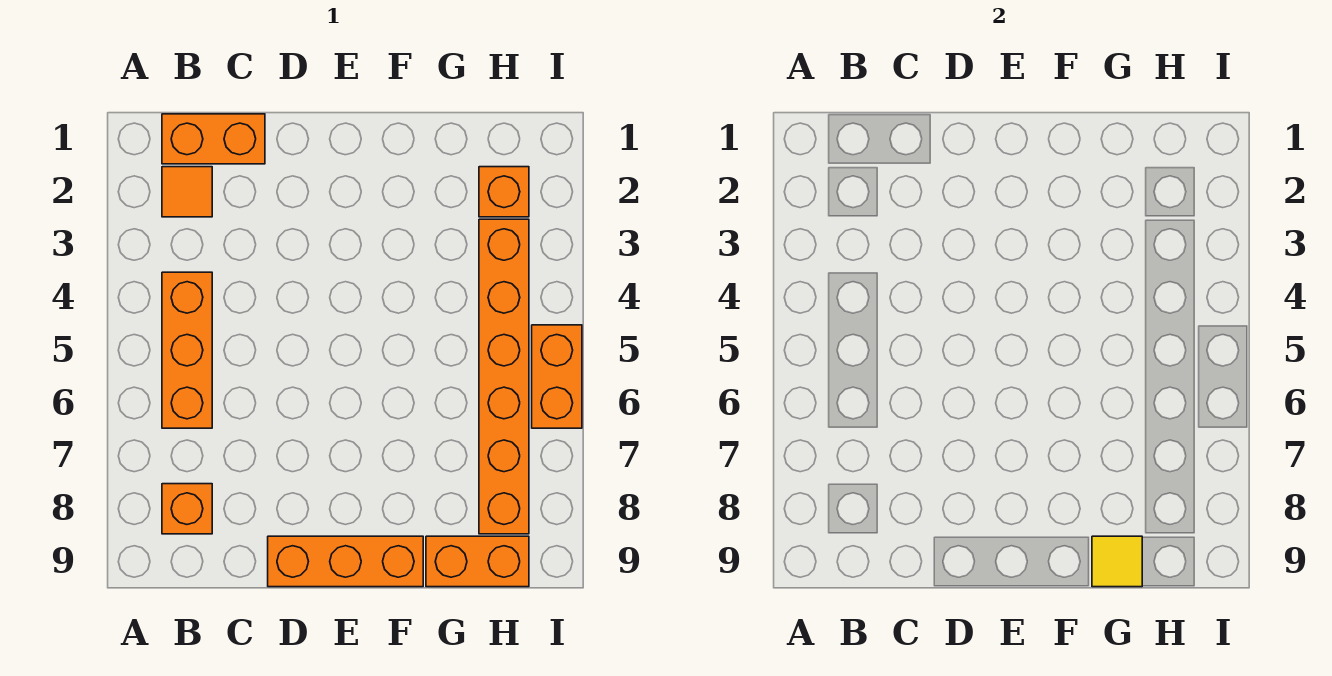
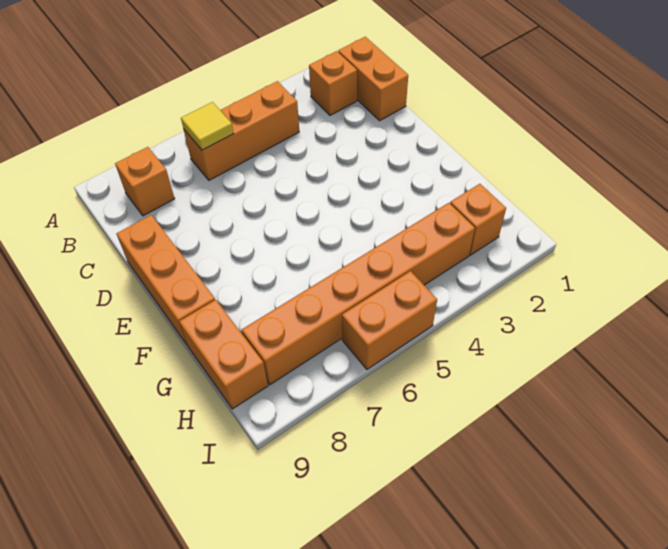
orange tile B2 level 1 -> orange brick B2 level 1
yellow tile G9 level 2 -> yellow tile B6 level 2

